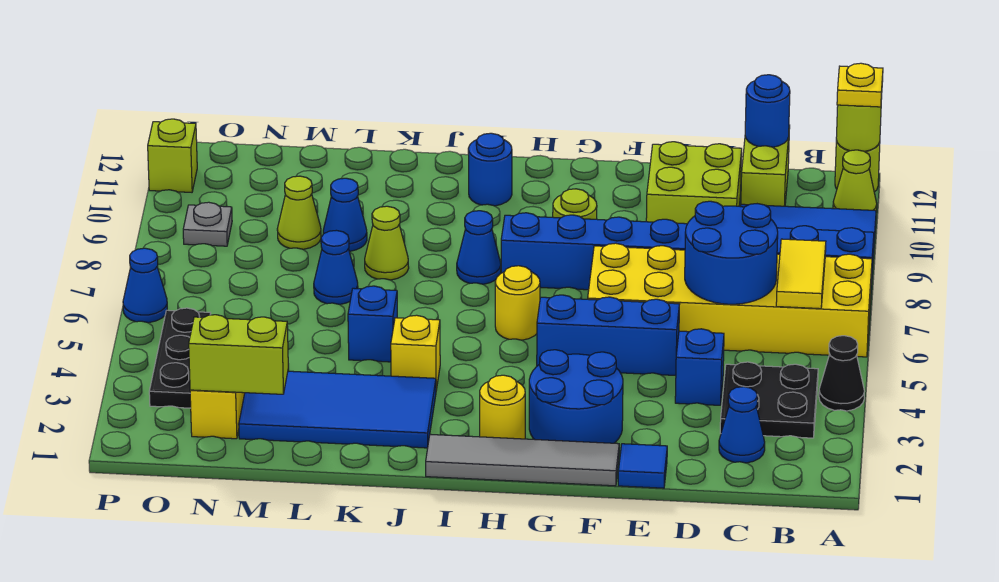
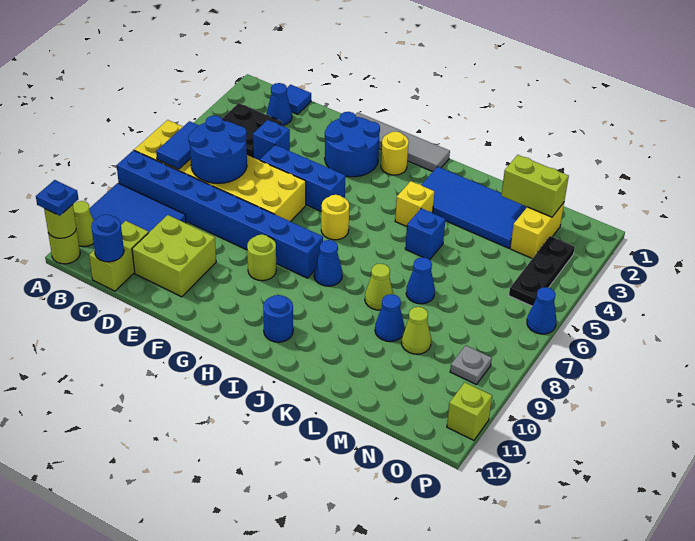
black cone A4 level 1 -> none
yellow plate A12 level 3 -> blue plate A12 level 3
yellow tile B6:B7 level 2 -> blue tile B6:B7 level 2
blue tile E1 level 1 -> blue tile C1 level 1

